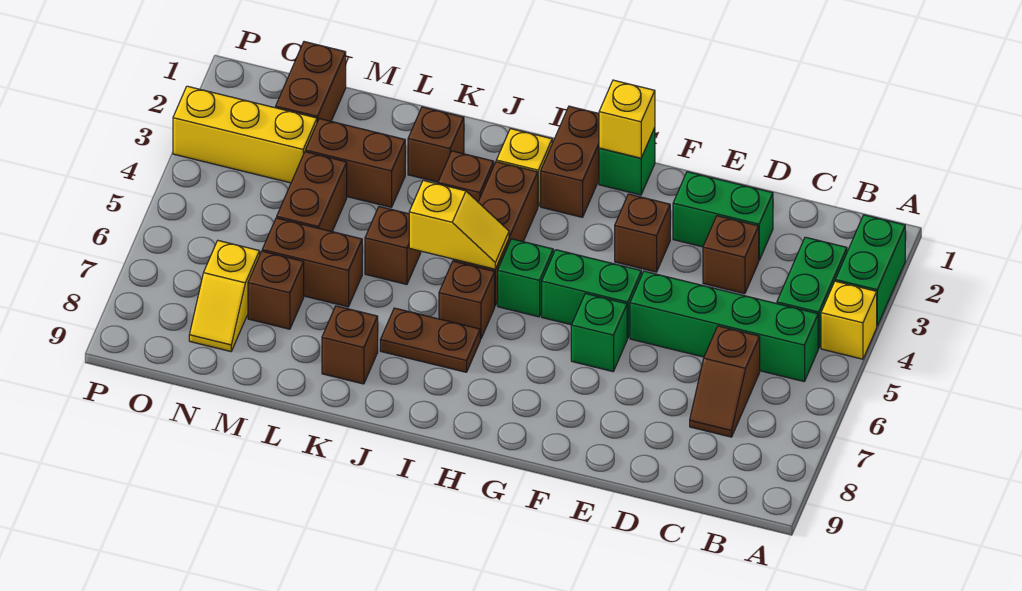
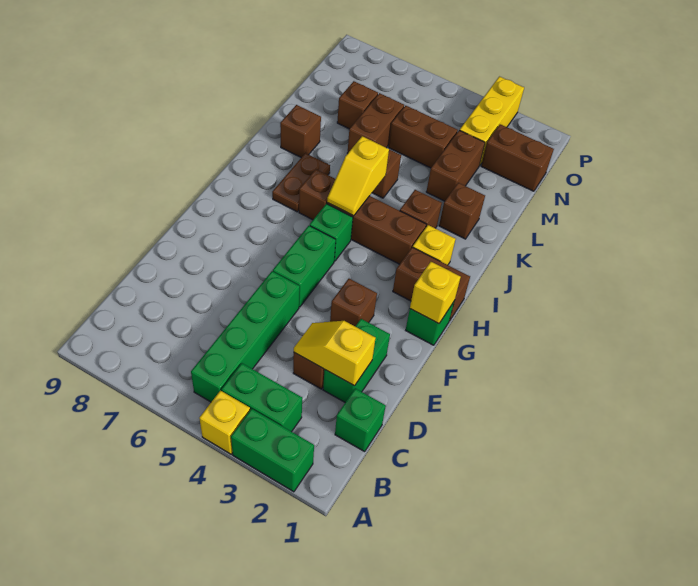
brown slope C6:C7 level 1 top 6 -> none
green brick F6 level 1 -> green brick C1 level 1
yellow slope N7:N8 level 1 top 7 -> yellow slope D2:D3 level 2 top 2

